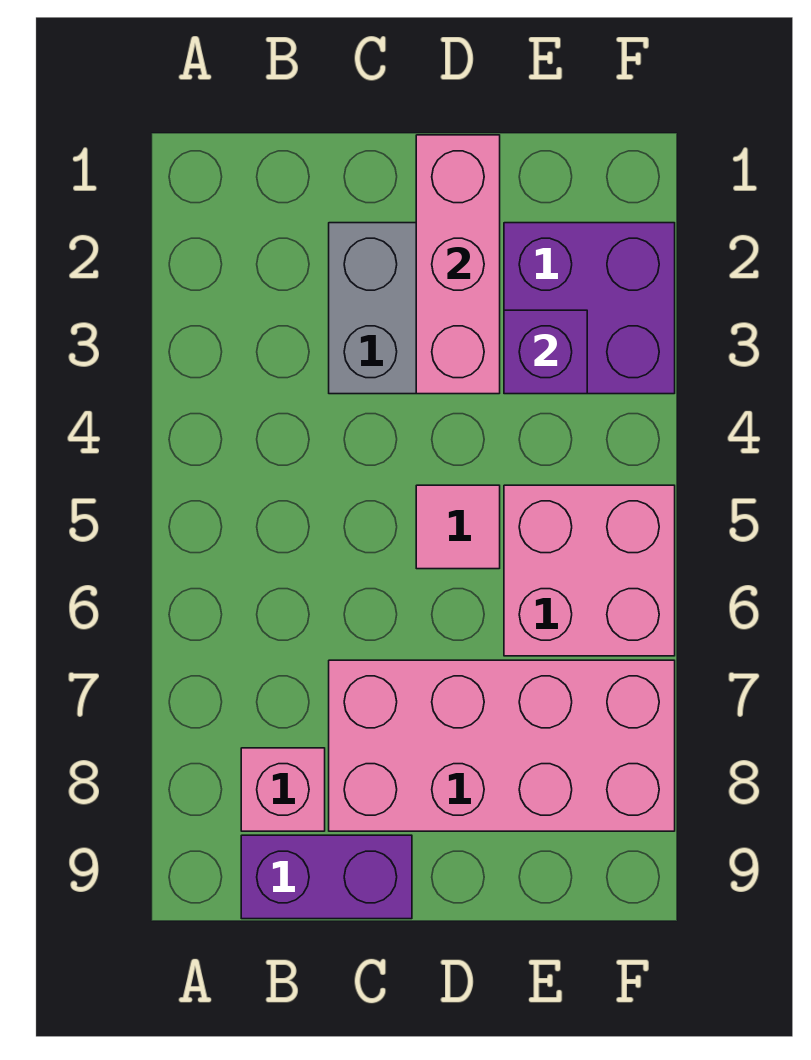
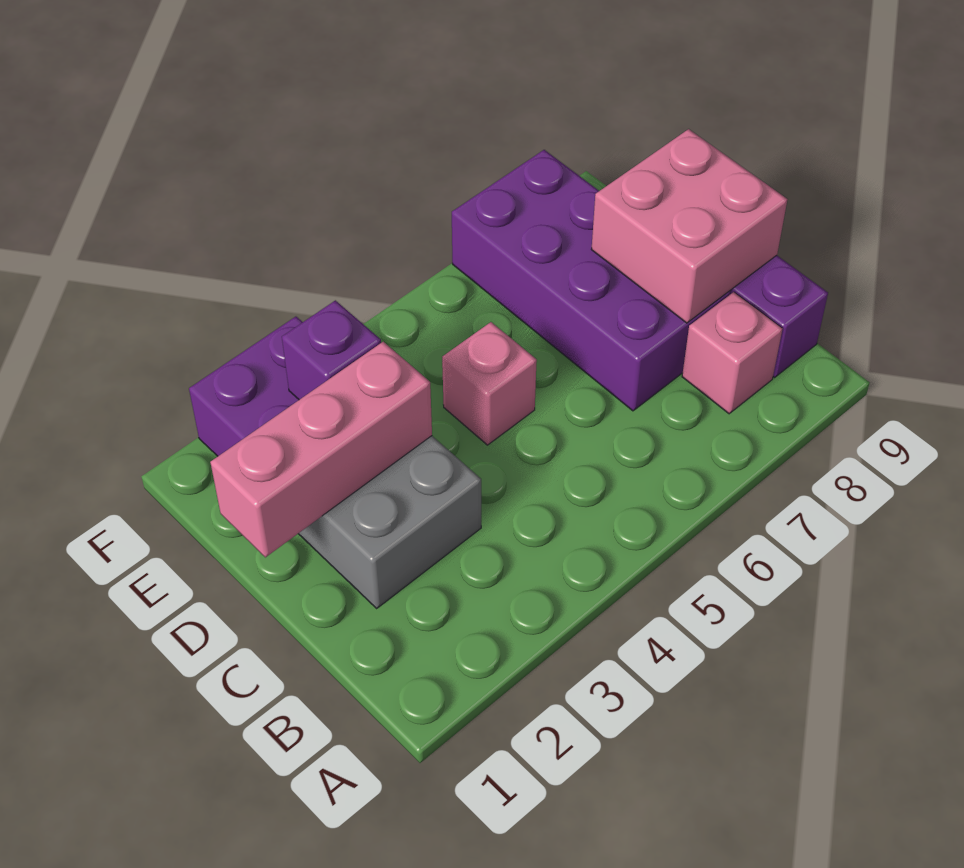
pink brick C7:F8 level 1 -> purple brick C7:F8 level 1
pink tile D5 level 1 -> pink brick D5 level 1
pink brick E5:F6 level 1 -> pink brick C8:D9 level 2

